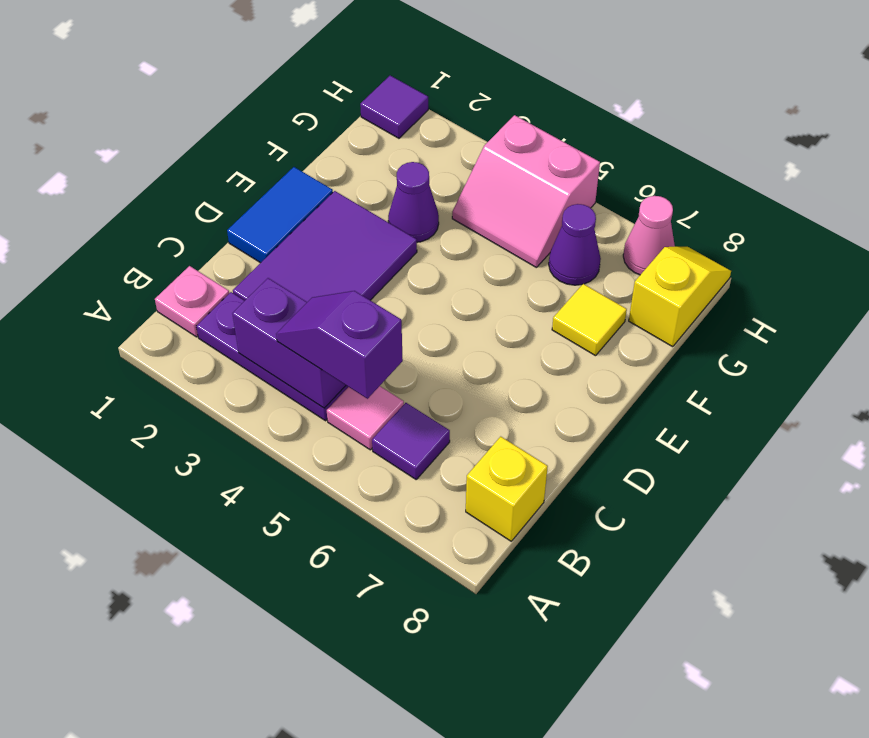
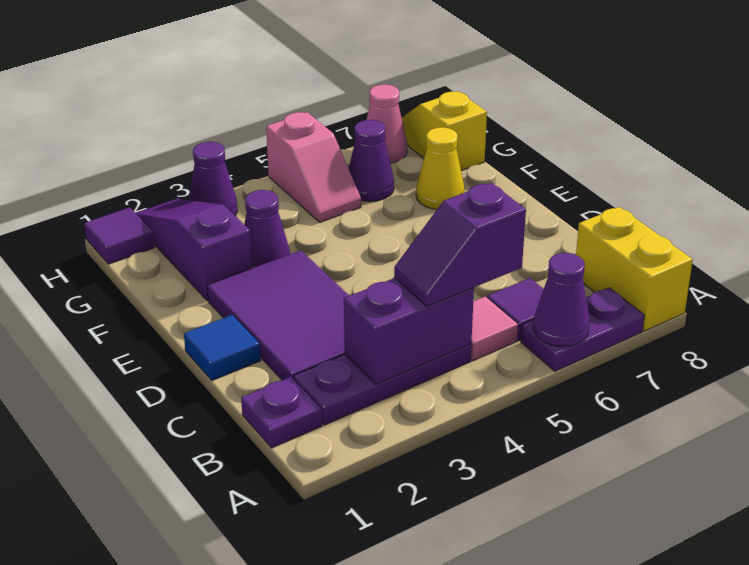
none -> purple plate A6:A7 level 1
none -> purple cone A6 level 2
pink plate B1 level 1 -> purple plate B1 level 1
yellow brick B8 level 1 -> yellow brick A8:B8 level 1
blue tile D1:E1 level 1 -> blue tile D1 level 1
none -> purple slope F2:H2 level 1 top F
yellow tile F7 level 1 -> yellow cone F7 level 1
pink slope G4:H5 level 1 top H -> pink slope G5:H5 level 1 top H
none -> purple cone H3 level 1

